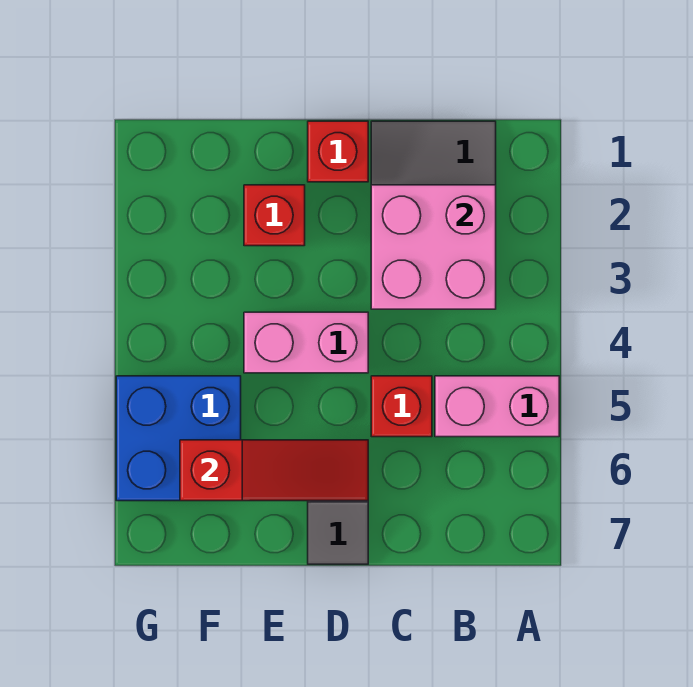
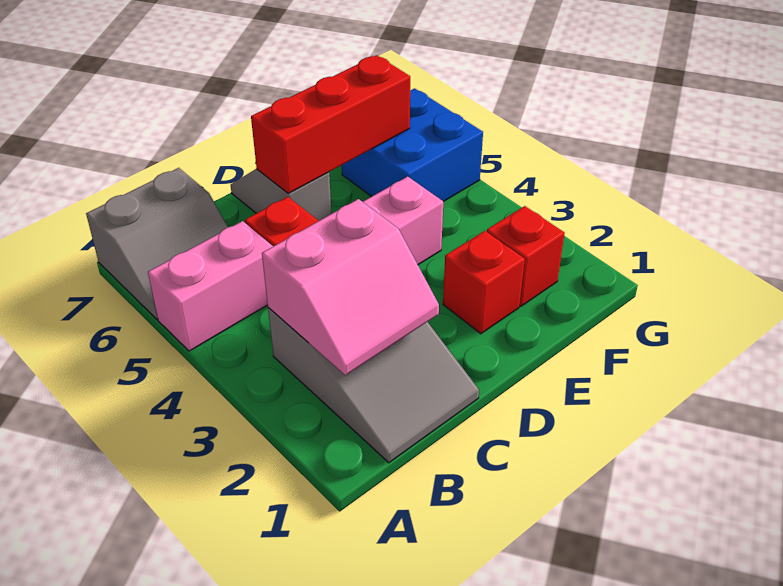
none -> grey slope A6:B7 level 1 top 7
pink brick B2:C3 level 2 -> pink slope B2:C3 level 2 top 3
red brick D1 level 1 -> red brick F2 level 1
red slope D6:F6 level 2 top F -> red brick D6:F6 level 2

